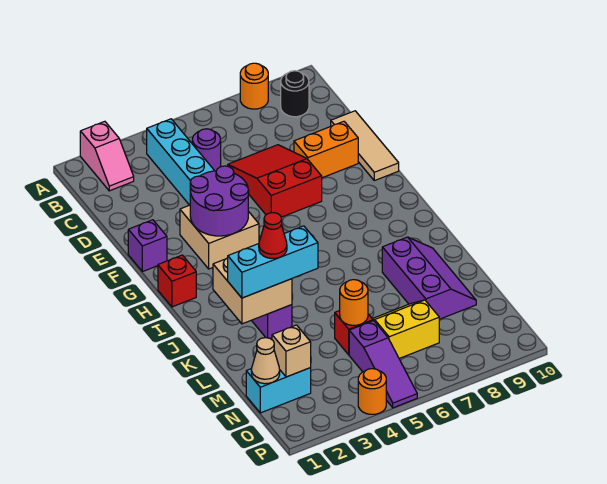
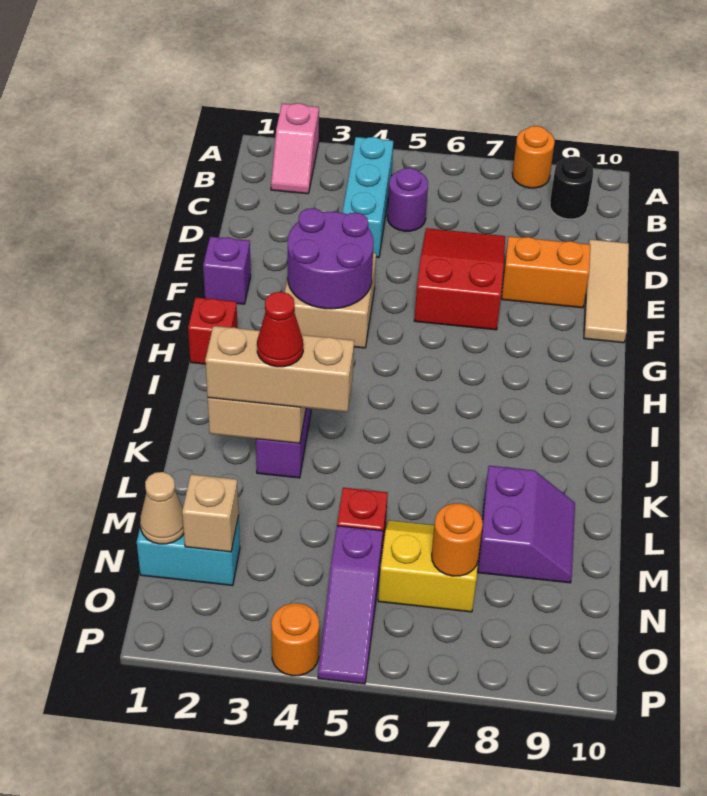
cyan brick K2:K4 level 3 -> tan brick K2:K4 level 3
purple slope K8:M9 level 1 top 8 -> purple slope L8:M9 level 1 top 8
orange round brick M5 level 2 -> orange round brick N7 level 2

